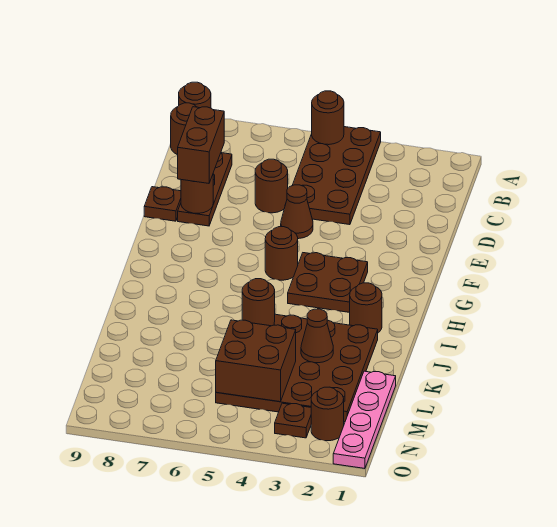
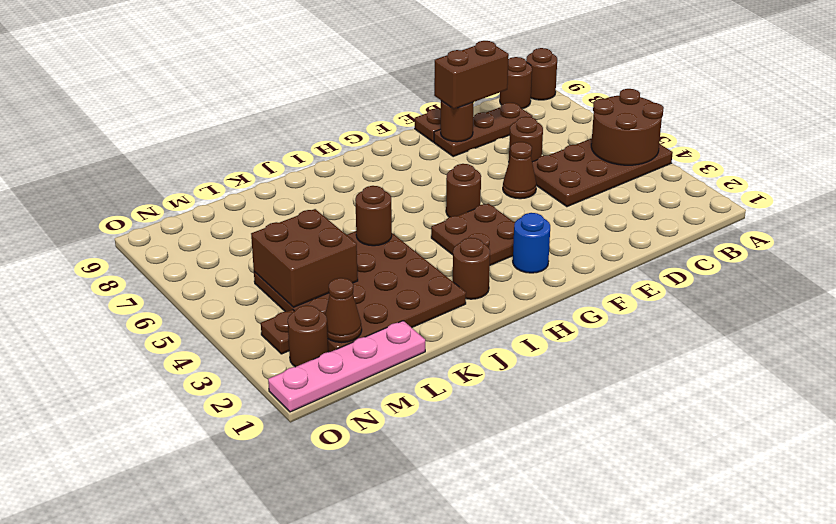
brown round brick A5 level 2 -> brown round brick A4:B5 level 2
none -> blue round brick G2 level 1
brown cone K3 level 2 -> brown cone M2 level 2

